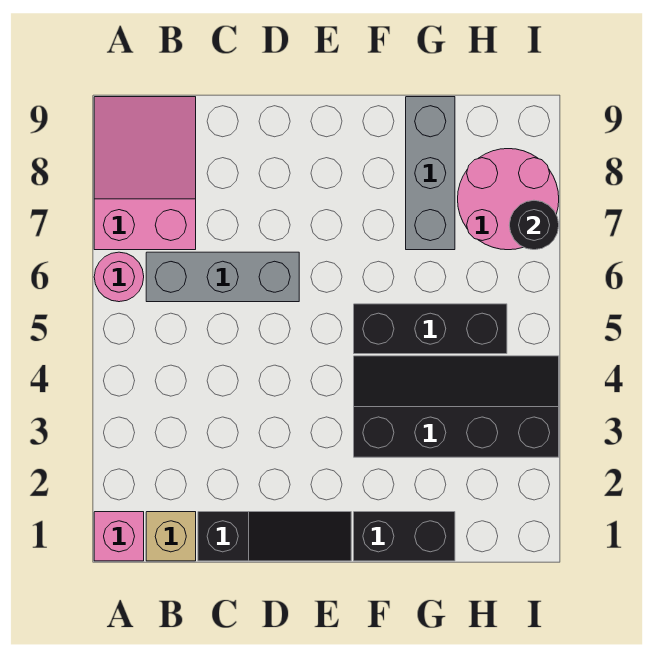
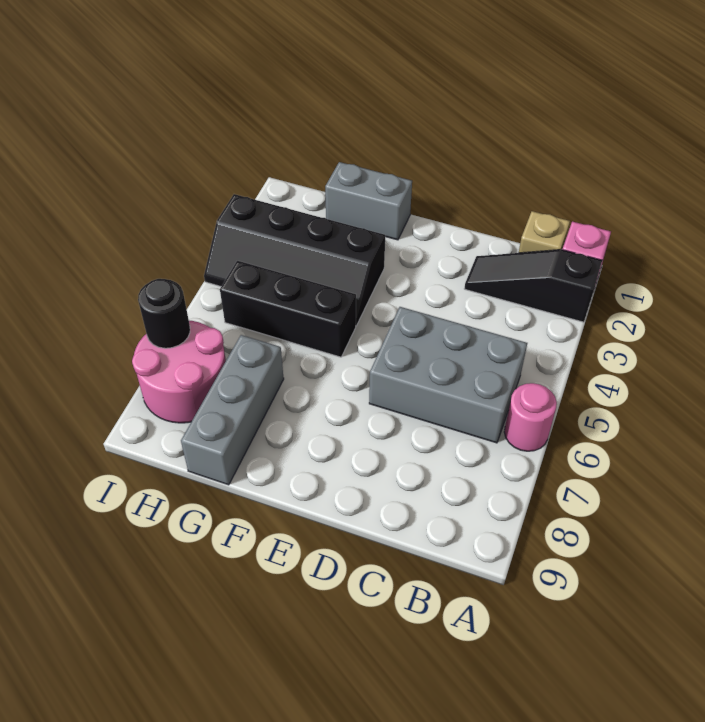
pink slope A7:B9 level 1 top 7 -> none
grey brick B6:D6 level 1 -> grey brick B5:D6 level 1
black slope C1:E1 level 1 top C -> black slope A2:C2 level 1 top A
black brick F1:G1 level 1 -> grey brick F1:G1 level 1

